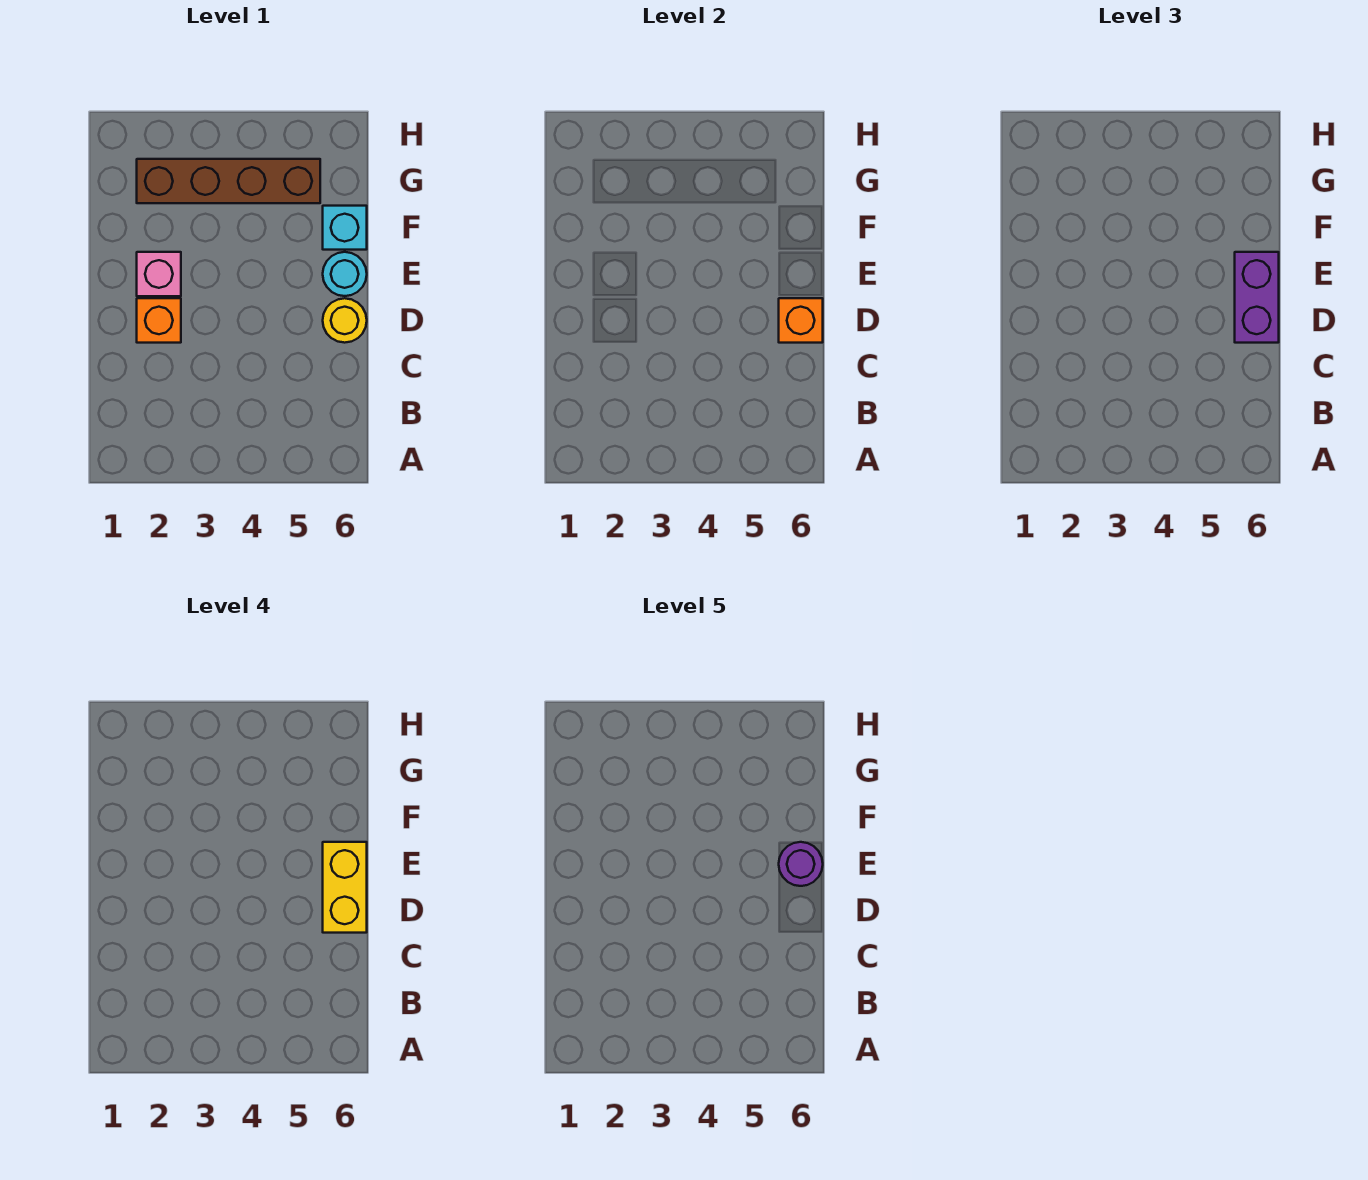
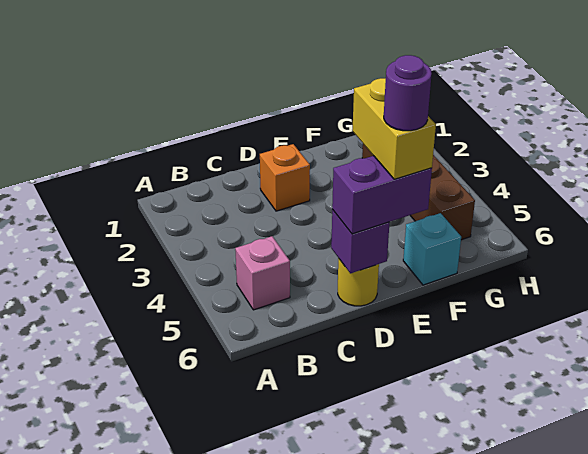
orange brick D6 level 2 -> purple brick D6 level 2
yellow brick D6:E6 level 4 -> yellow brick E5:E6 level 4
pink brick E2 level 1 -> pink brick B5 level 1
cyan round brick E6 level 1 -> none

